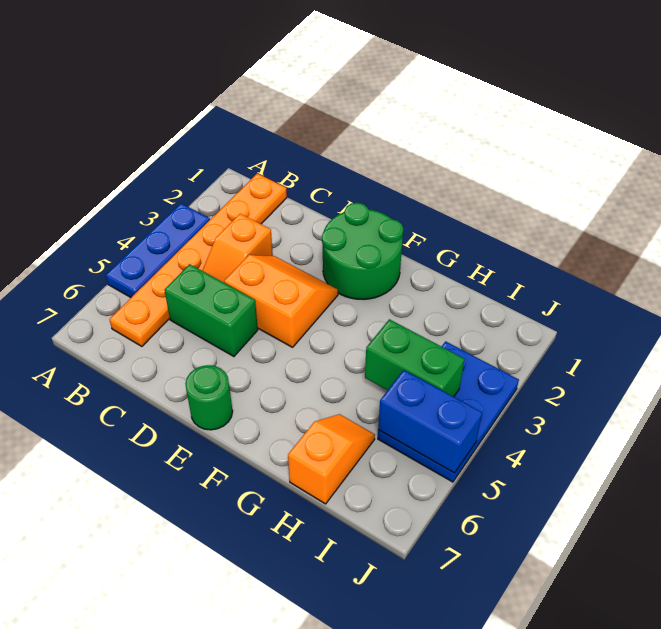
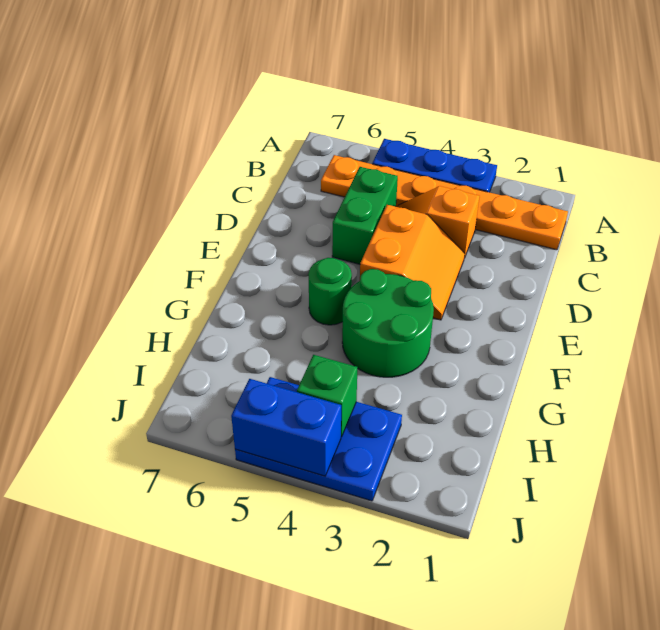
green round brick E1:F2 level 1 -> green round brick F3:G4 level 1
green round brick E7 level 1 -> green round brick F5 level 1
green brick H4:I4 level 2 -> green brick I4 level 2
orange slope H6:H7 level 1 top 7 -> none
blue brick I5:J5 level 2 -> blue brick J4:J5 level 2

